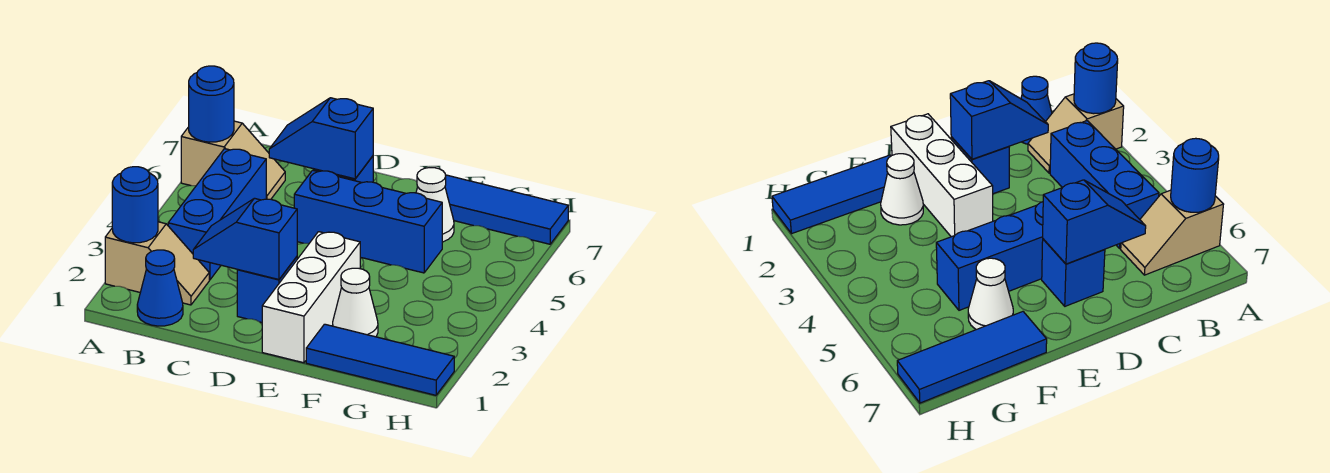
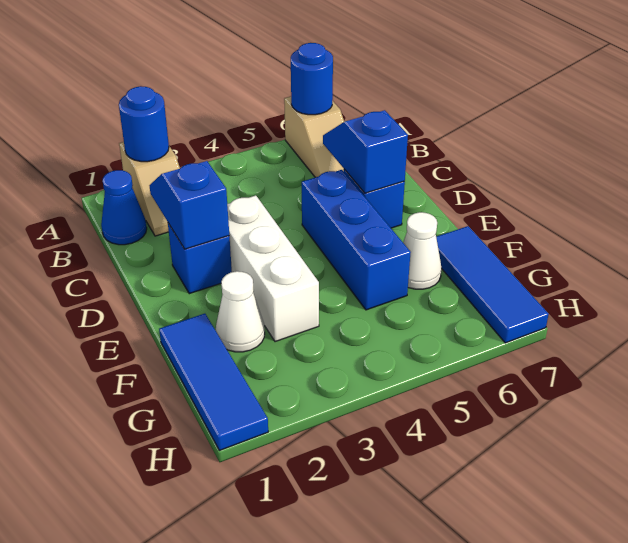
blue brick B3:B5 level 1 -> none
white brick E1:E3 level 1 -> white brick D3:F3 level 1

